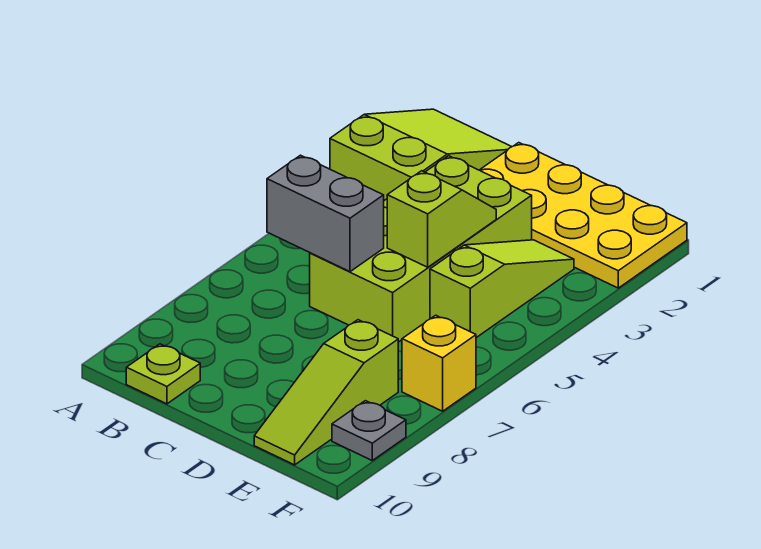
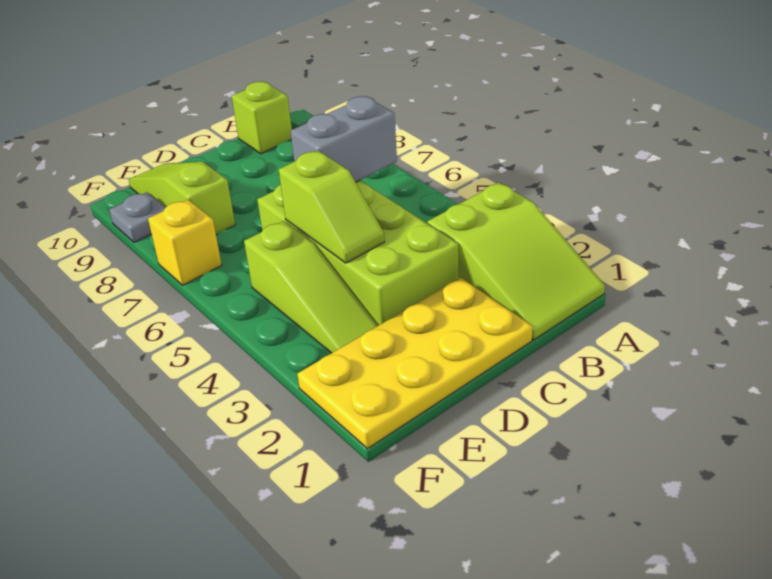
lime plate B10 level 1 -> lime brick B10 level 1

